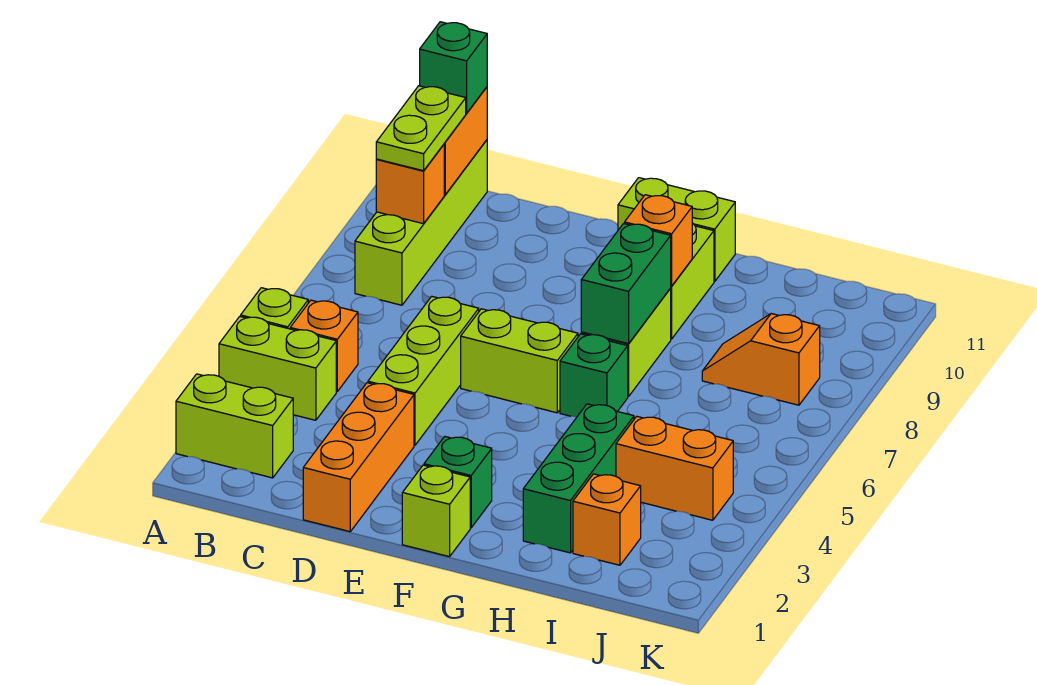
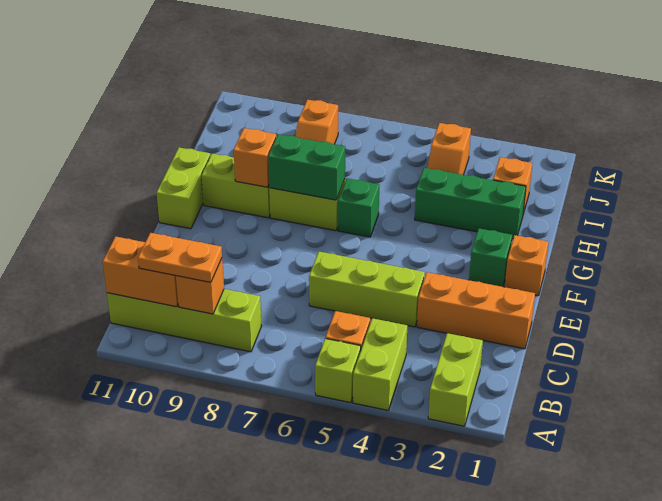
lime plate B9:B10 level 3 -> orange plate B9:B10 level 3
green brick B11 level 3 -> none
lime brick E6:F6 level 1 -> none
lime brick F1 level 1 -> orange brick F1 level 1
orange brick I4:J4 level 1 -> orange slope I4:J4 level 1 top J

